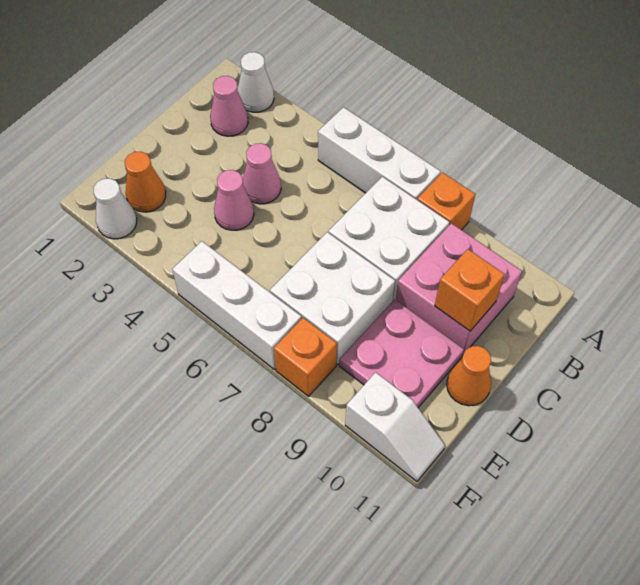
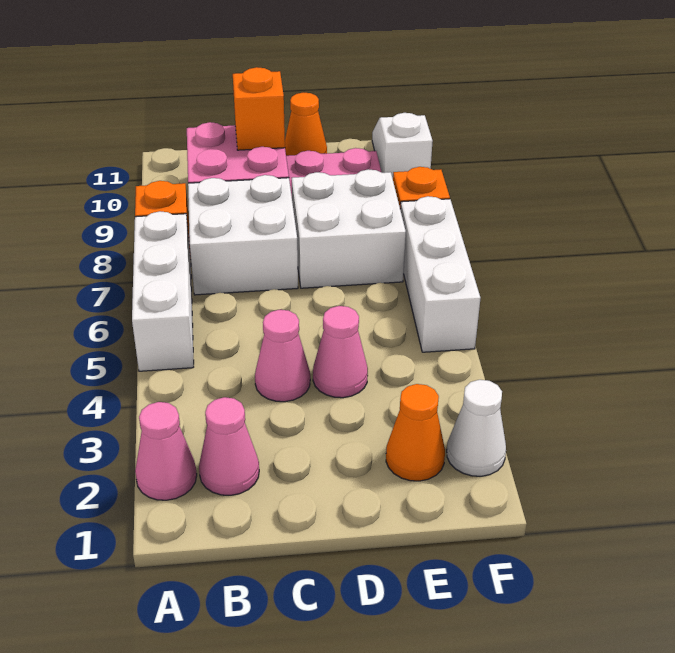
white cone A2 level 1 -> pink cone A2 level 1

